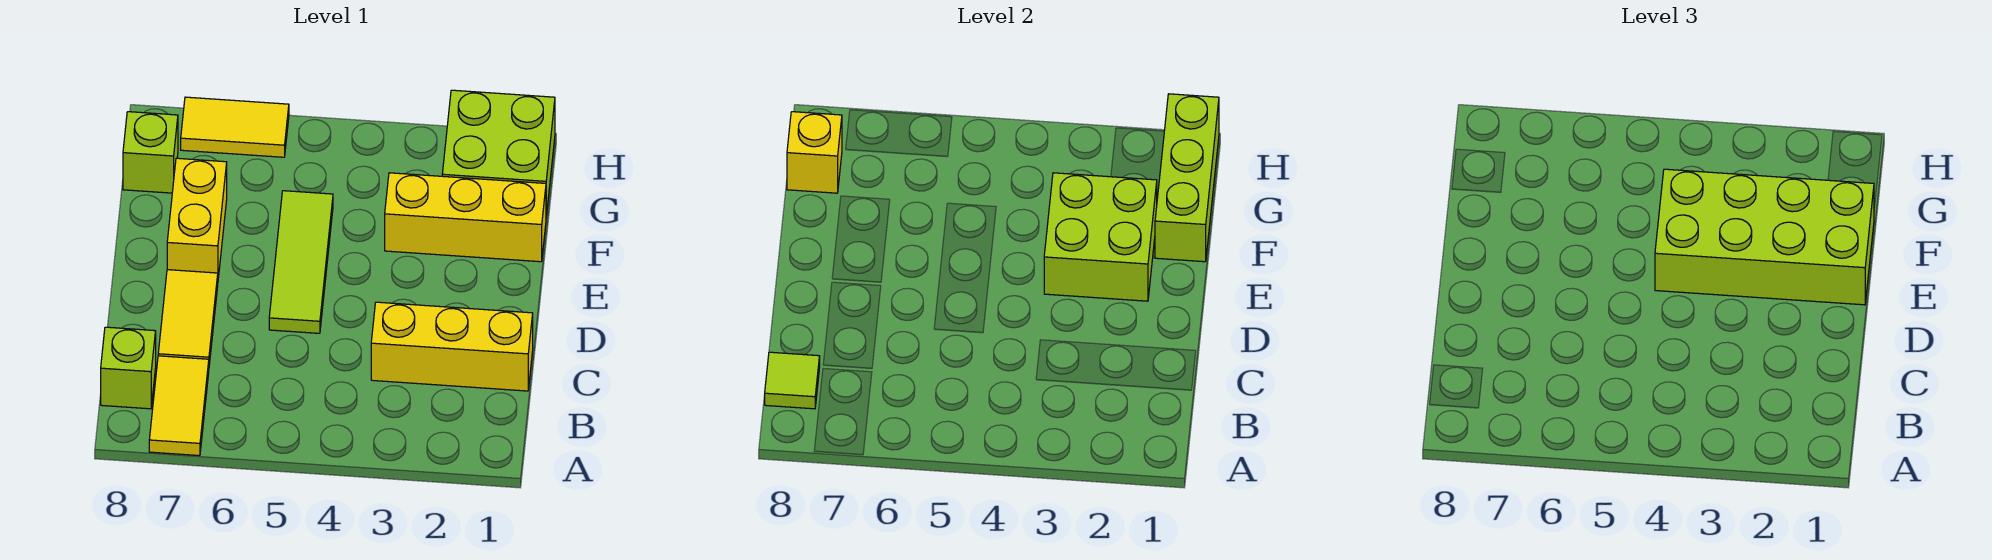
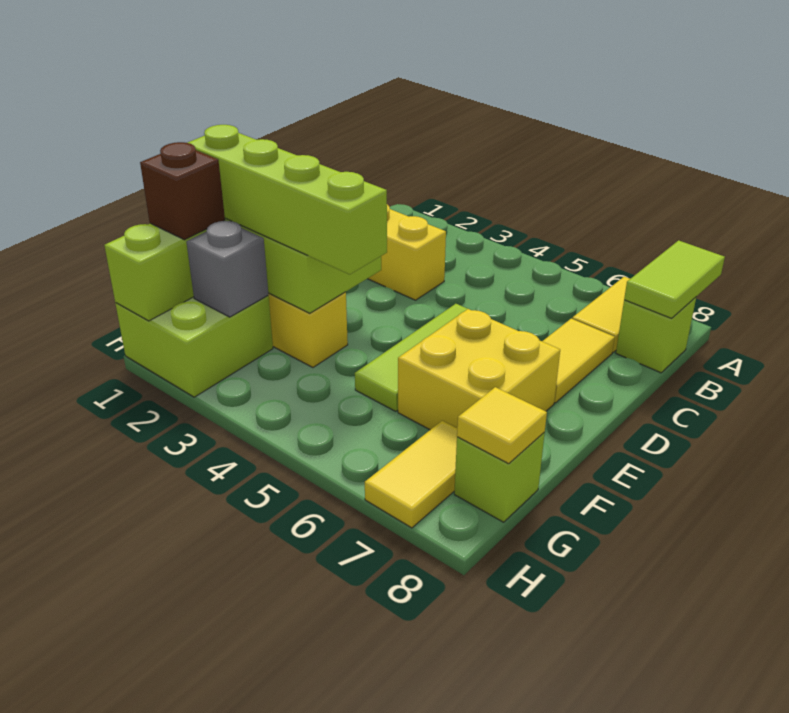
lime tile B8 level 2 -> lime tile A8:B8 level 2
lime brick E1:F4 level 3 -> lime brick F1:F4 level 3
yellow brick E7:F7 level 1 -> yellow brick E6:F7 level 1
none -> brown brick G1 level 3
none -> grey brick G2 level 2
yellow brick G8 level 2 -> yellow tile G8 level 2
yellow tile H6:H7 level 1 -> yellow tile G7:H7 level 1

